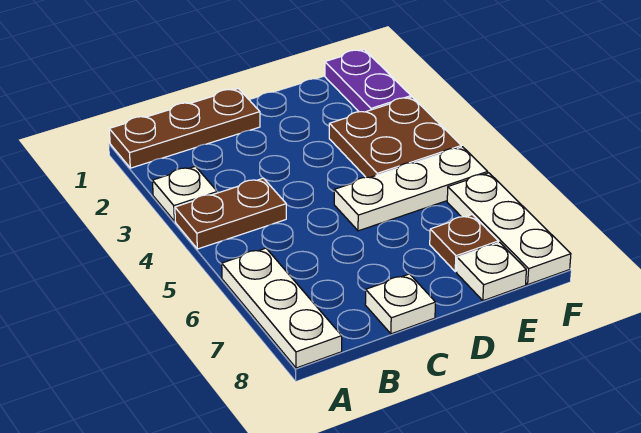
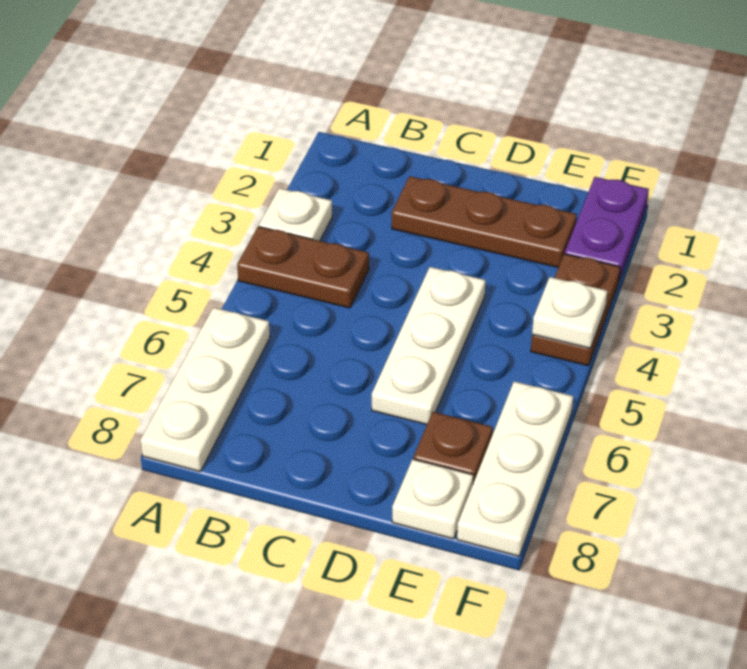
brown plate A1:C1 level 1 -> brown plate C2:E2 level 1
white plate C8 level 1 -> white plate F4 level 2
white plate D5:F5 level 1 -> white plate D4:D6 level 1
brown plate E3:F4 level 1 -> brown plate F3:F4 level 1

